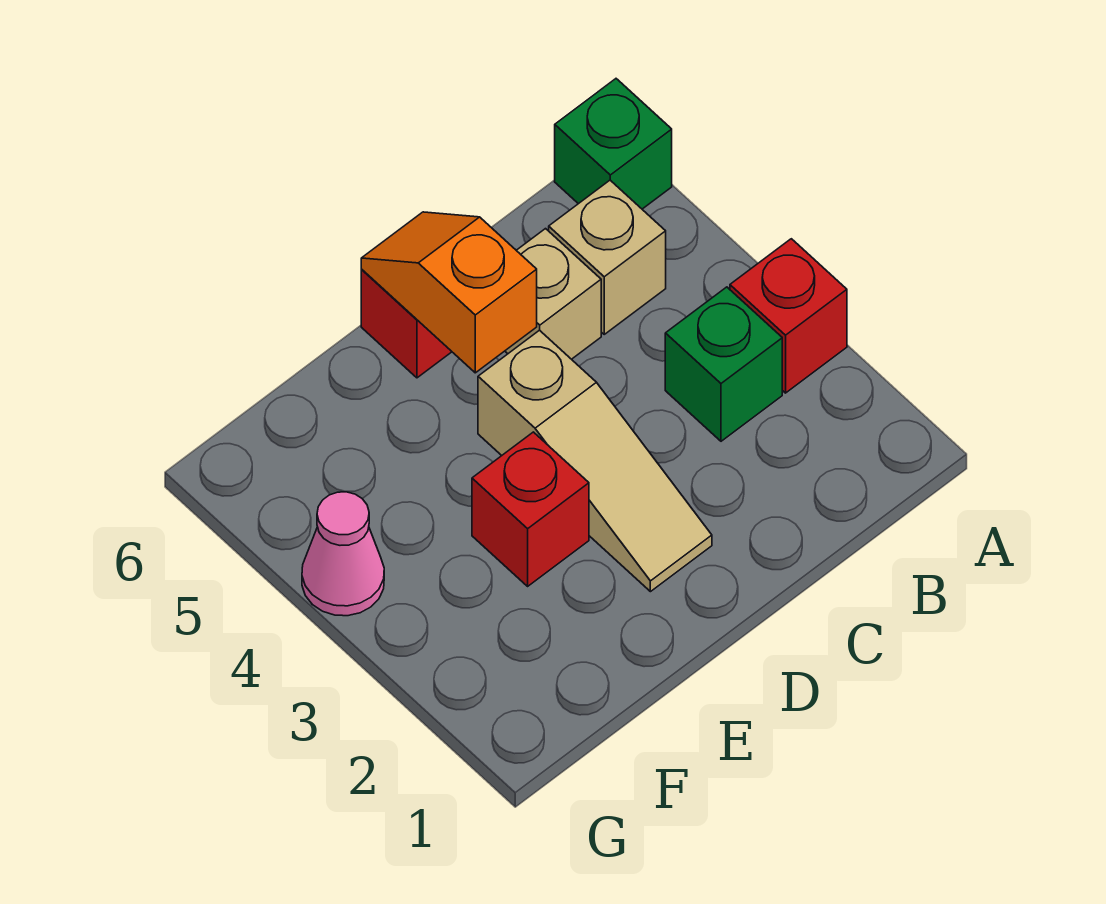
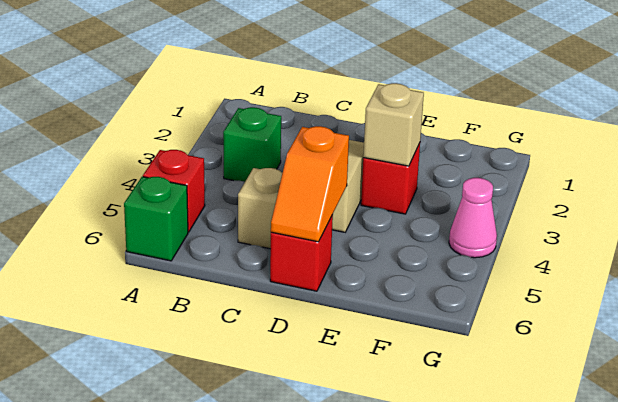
red brick A3 level 1 -> red brick A5 level 1
tan brick B5 level 1 -> tan brick E3 level 2

